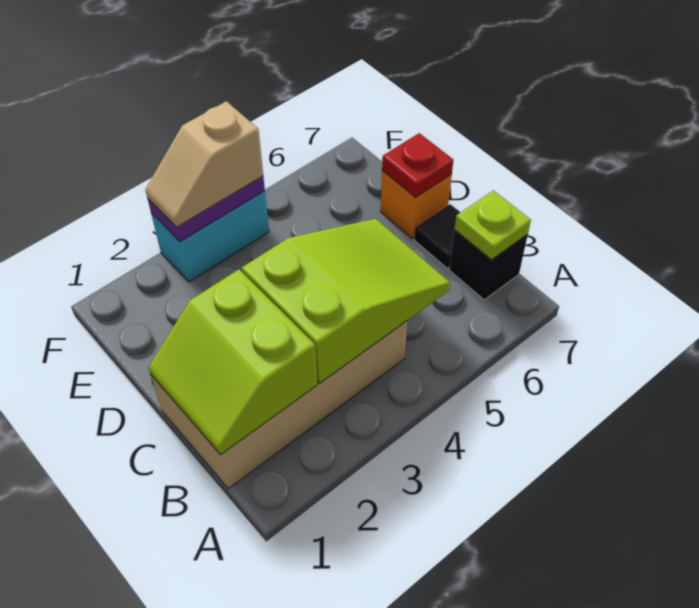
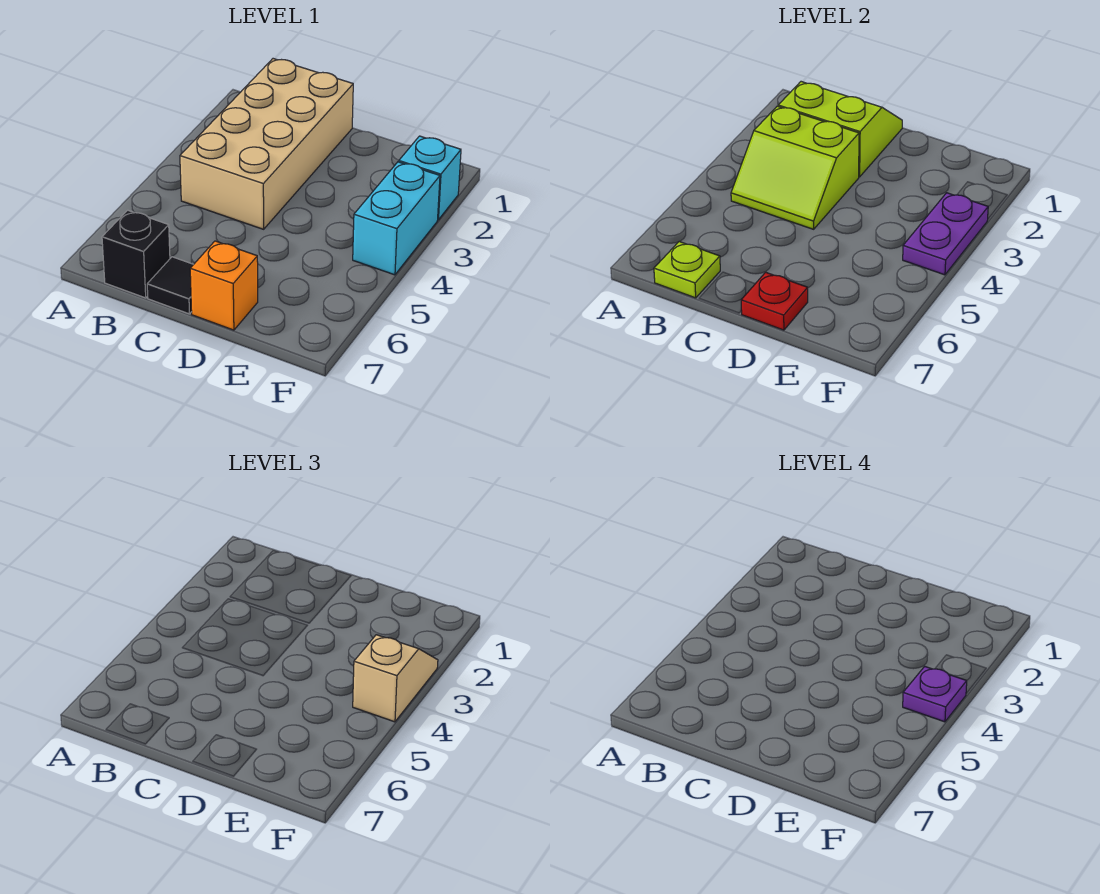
lime slope B3:C5 level 2 top 3 -> lime slope B3:C4 level 2 top 3
none -> cyan brick F2 level 1
none -> purple plate F4 level 4

